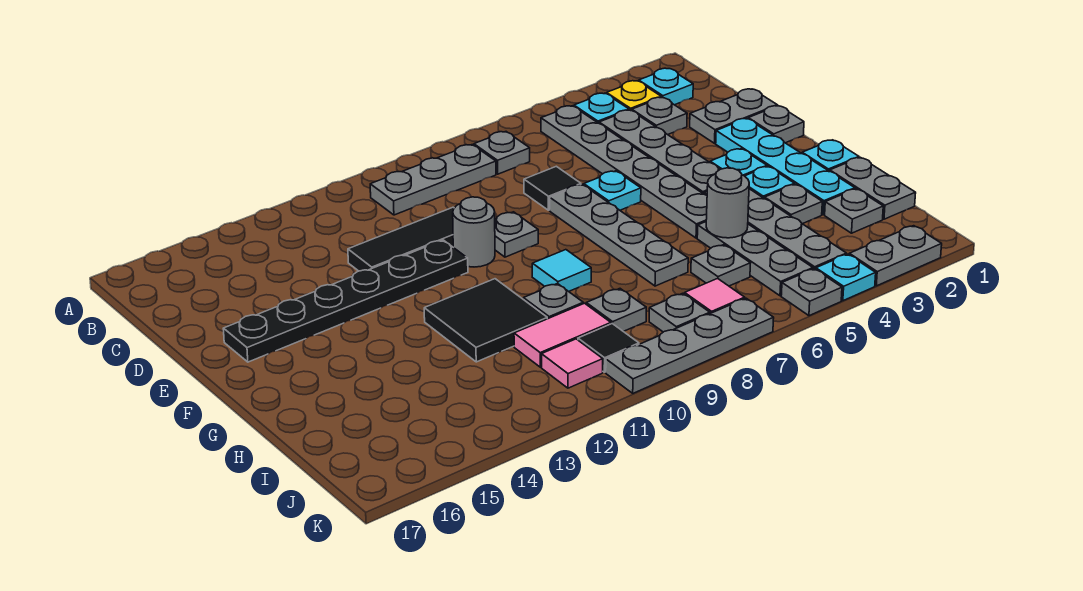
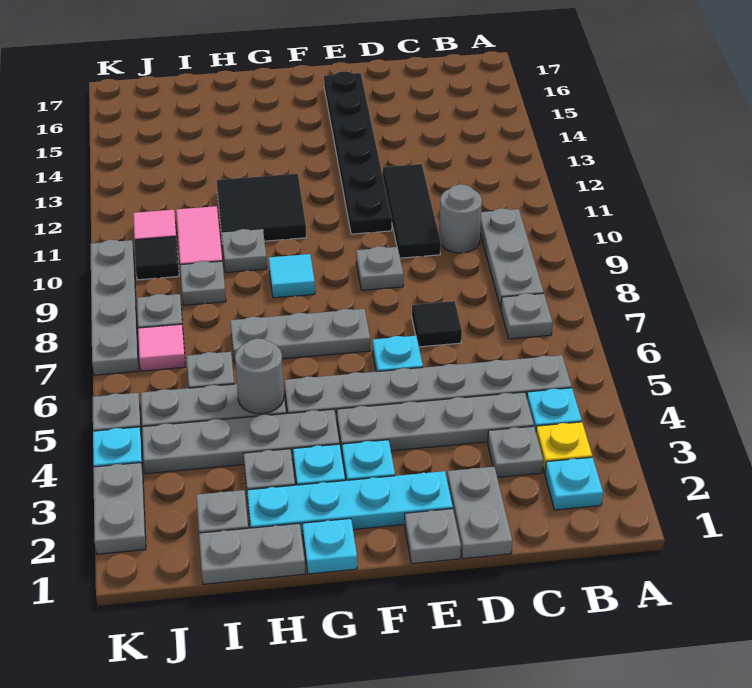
grey plate E7:H7 level 1 -> grey plate F7:H7 level 1
grey round brick E10 level 1 -> grey round brick C10 level 1

